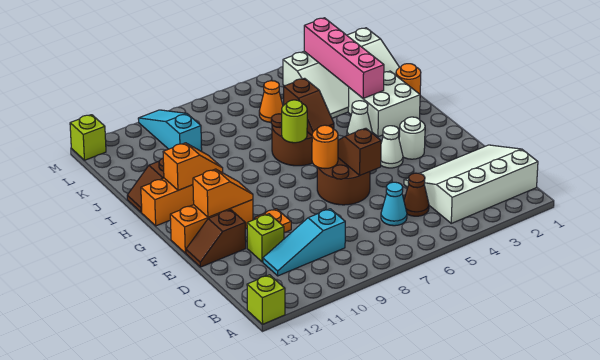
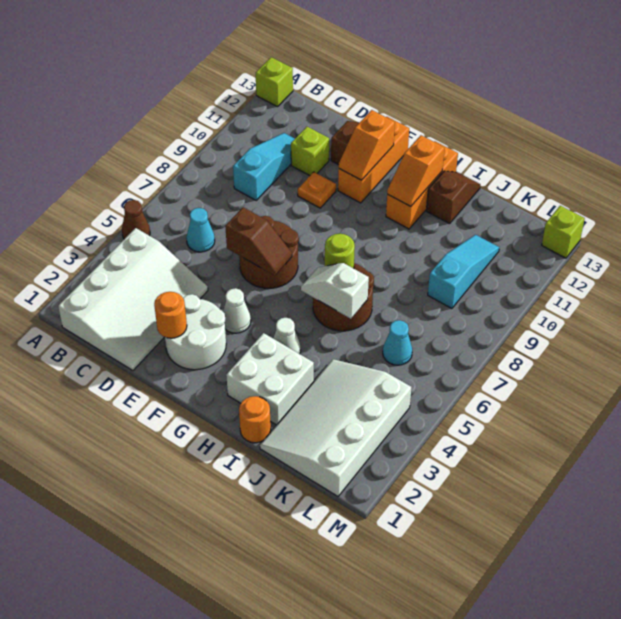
brown cone C5 level 1 -> brown cone A5 level 1
white round brick F3 level 1 -> white round brick E2:F3 level 1
orange round brick F7 level 2 -> orange round brick E2 level 2
brown slope H6:I6 level 2 top I -> white slope H6:I6 level 2 top I
pink brick I3:L3 level 2 -> none
orange cone K6 level 1 -> cyan cone K6 level 1
cyan slope K10:M10 level 1 top K -> cyan slope K9:K11 level 1 top 9

